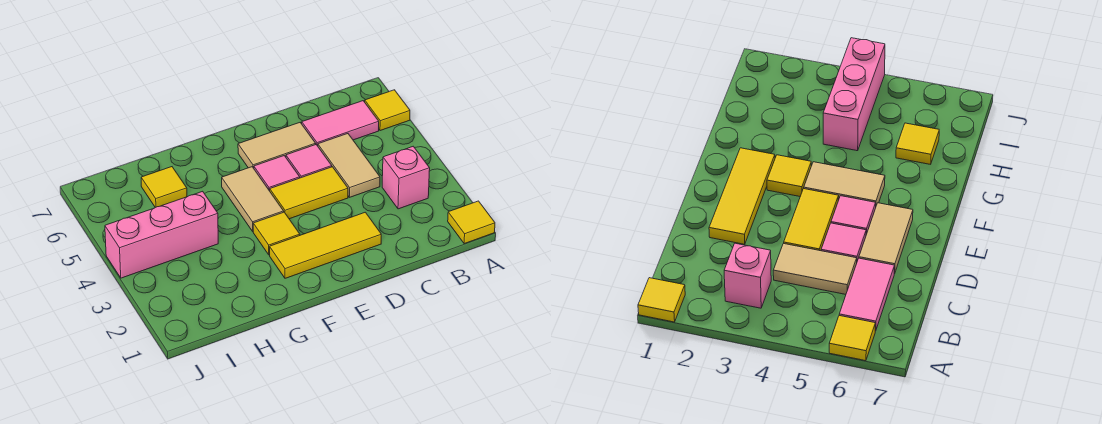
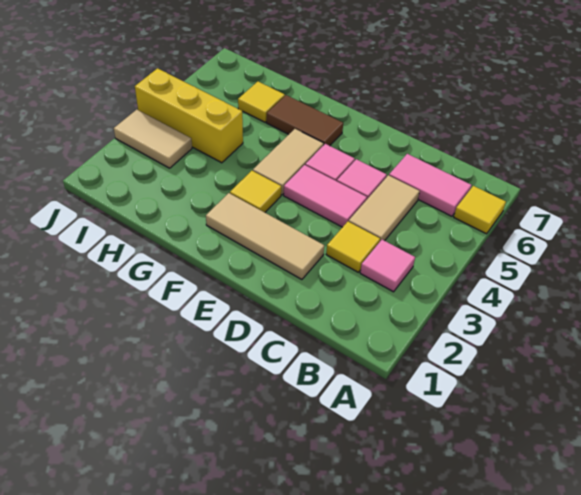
yellow tile A1 level 1 -> yellow tile C3 level 1
pink brick B3 level 1 -> pink tile B3 level 1
yellow tile D2:F2 level 1 -> tan tile D2:F2 level 1
yellow tile D4:E4 level 1 -> pink tile D4:E4 level 1
tan tile D6:E6 level 1 -> tan tile I3:J3 level 1
none -> brown tile F6:G6 level 1
pink brick H4:J4 level 1 -> yellow brick H4:J4 level 1

